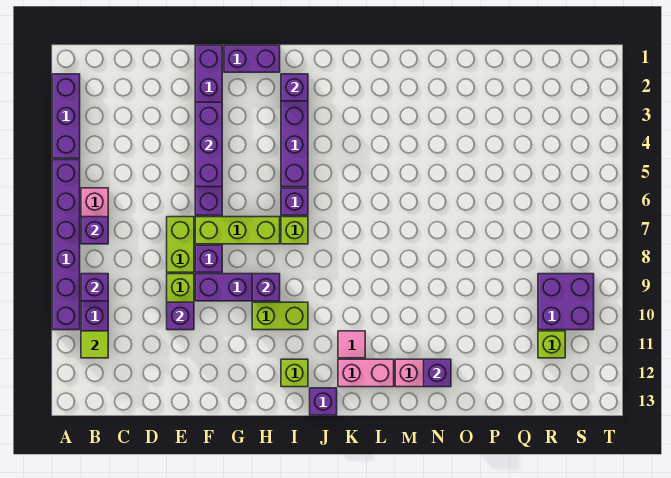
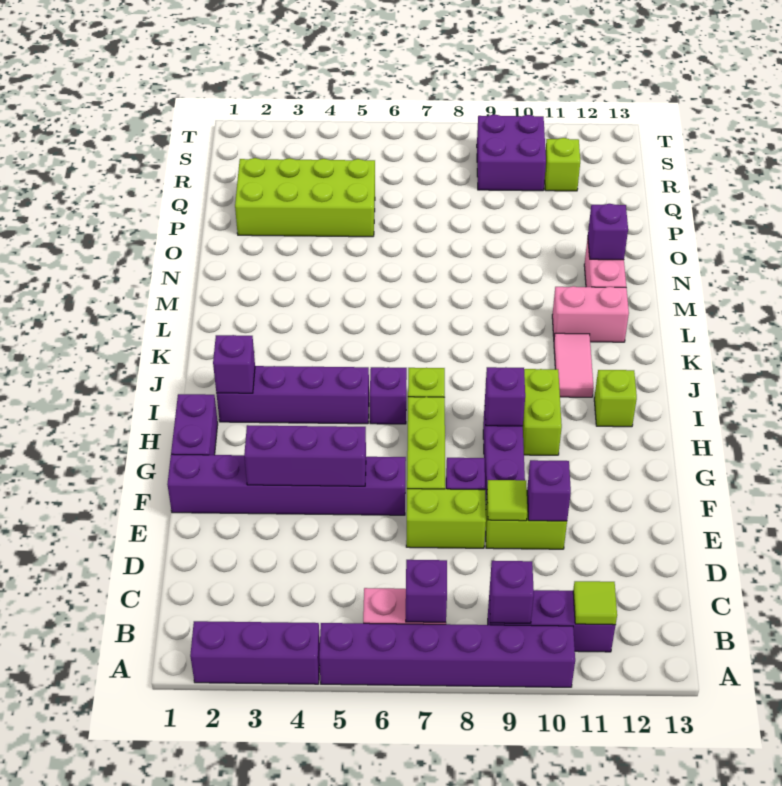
none -> lime tile E9 level 2
purple brick J13 level 1 -> none
pink tile K11 level 1 -> pink tile J11:K11 level 1
pink brick K12:L12 level 1 -> pink brick L11:L12 level 1
none -> lime brick P2:Q5 level 1

